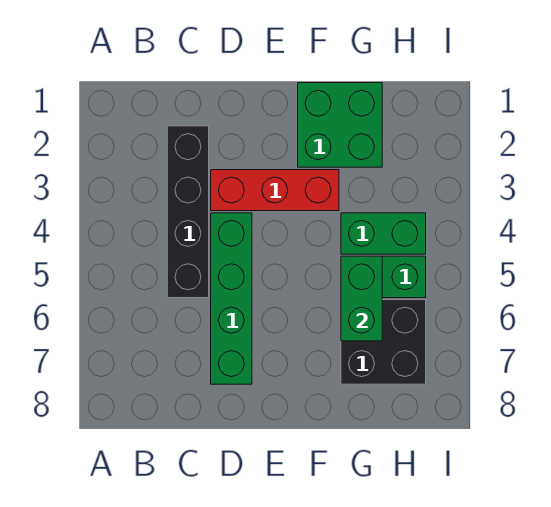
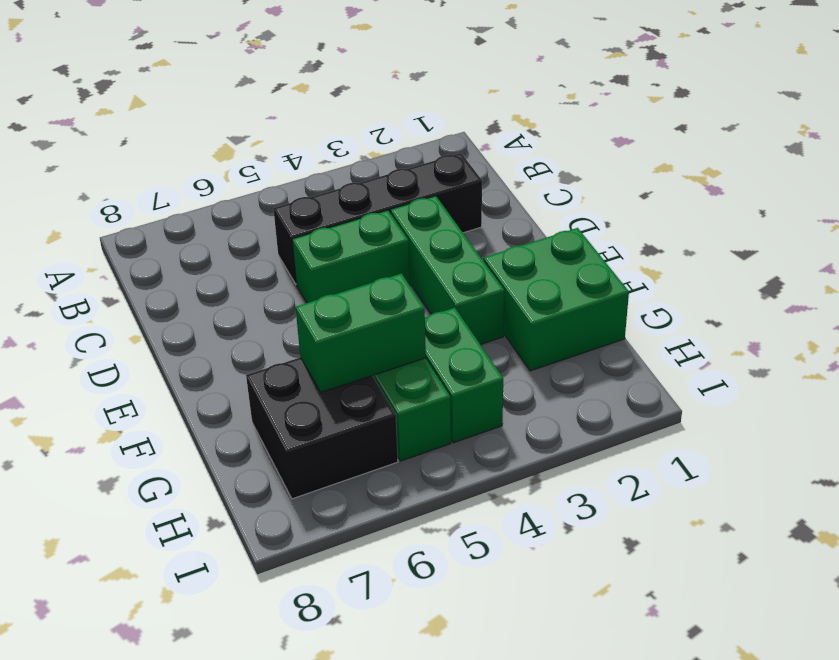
red brick D3:F3 level 1 -> green brick D3:F3 level 1
green brick D4:D7 level 1 -> green brick D4:D5 level 1

